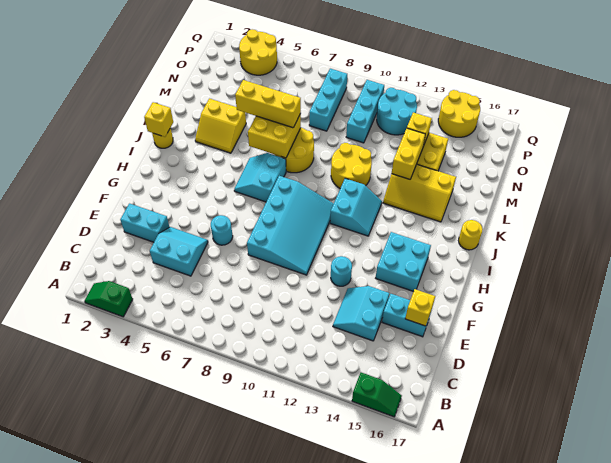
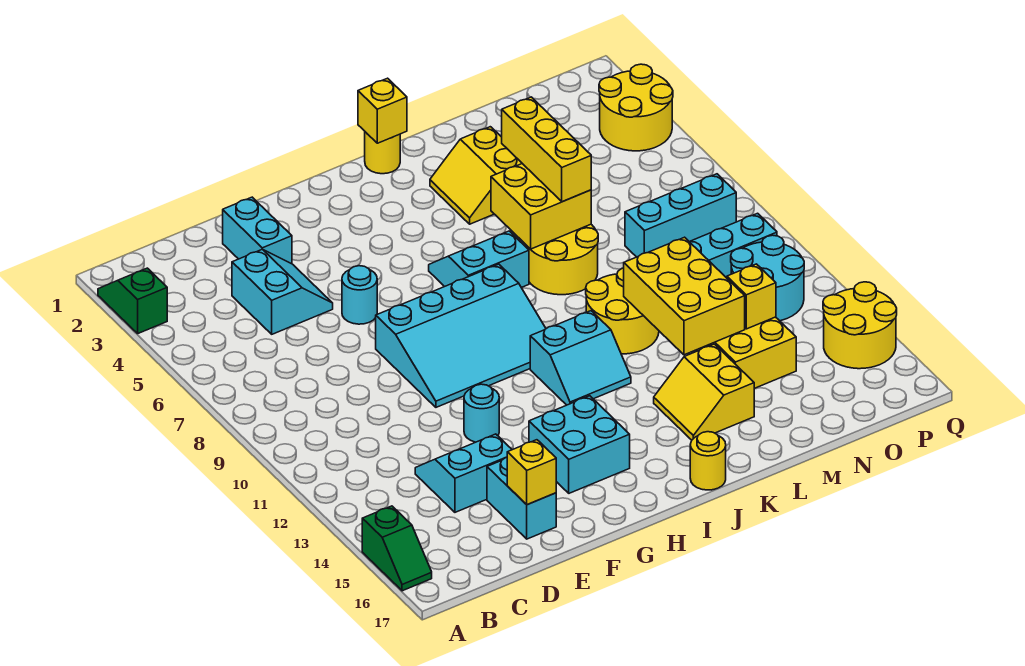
yellow slope K13:L15 level 1 top L -> yellow slope K14:L15 level 1 top L
yellow brick L13:M13 level 2 -> yellow brick L11:M13 level 2

